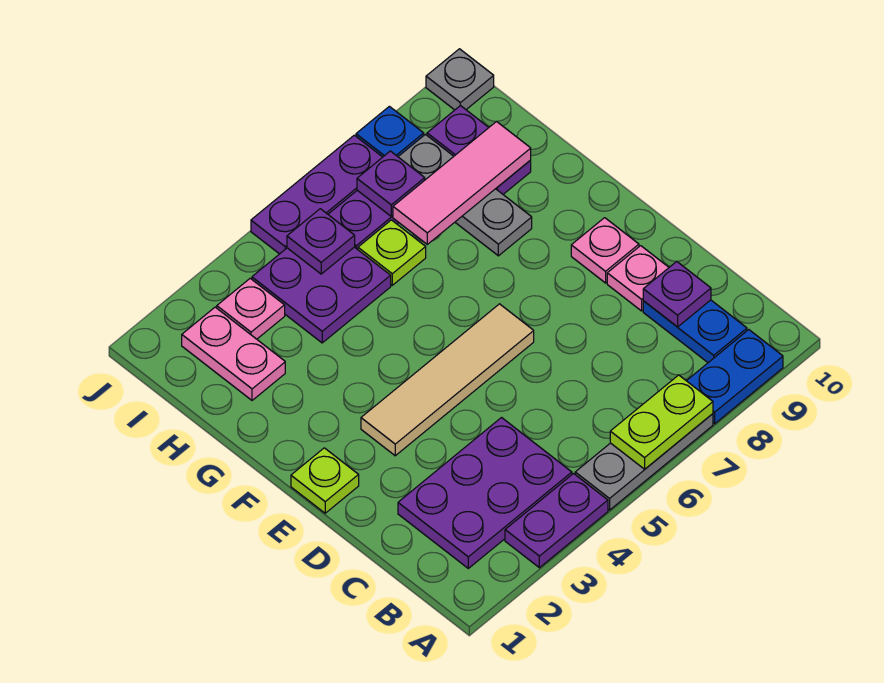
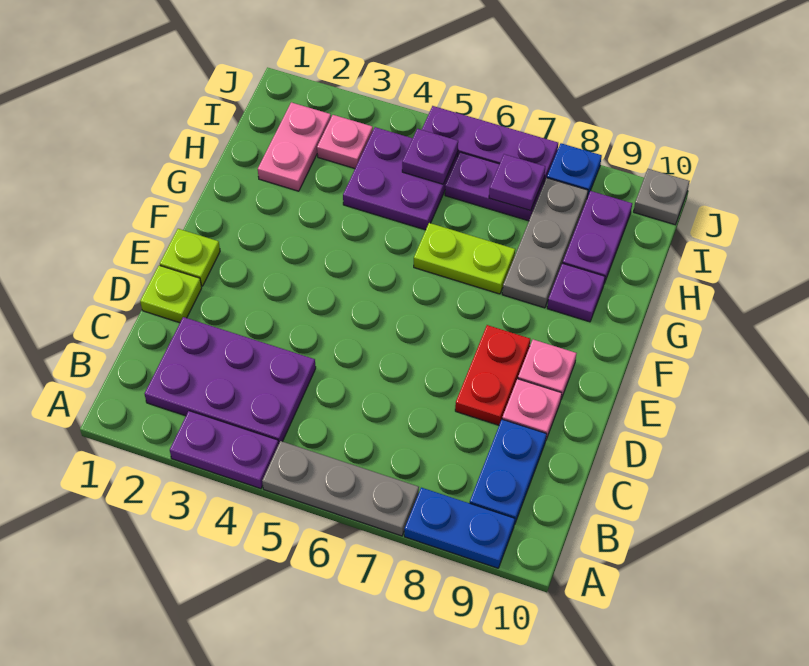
lime plate A6:A7 level 2 -> lime plate G6:G7 level 1
purple plate C9 level 2 -> purple plate G9 level 1
none -> red plate D8:E8 level 1
tan tile E3:E6 level 1 -> none
lime plate H6 level 1 -> lime plate D1 level 1
pink tile H7:H9 level 2 -> none

